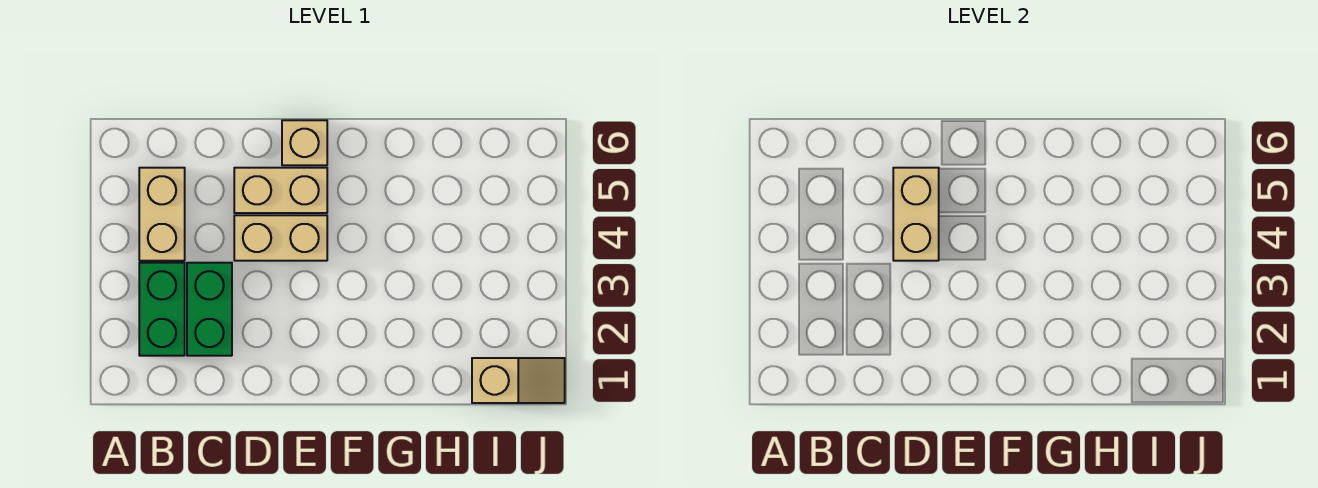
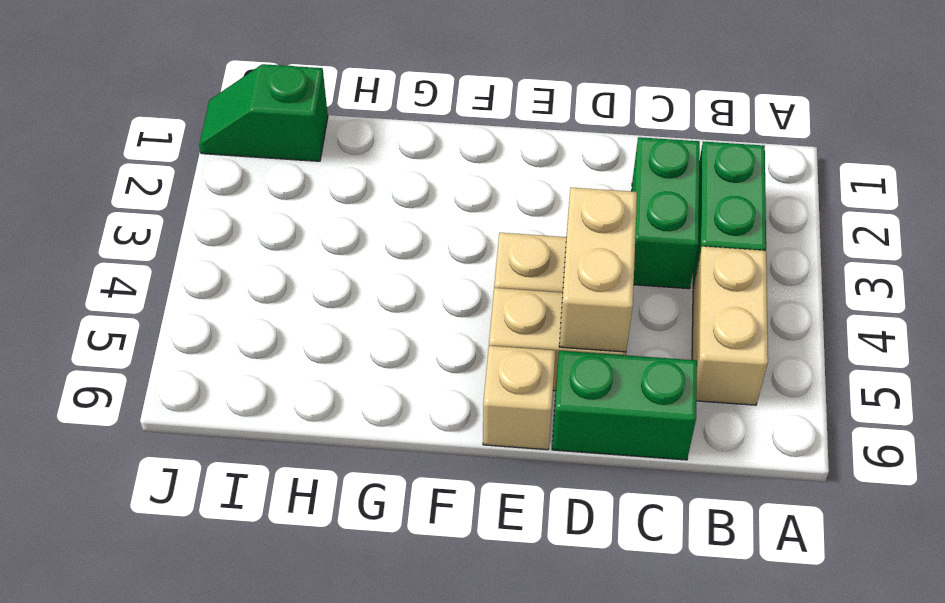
none -> green brick C6:D6 level 1
tan slope I1:J1 level 1 top I -> green slope I1:J1 level 1 top I

